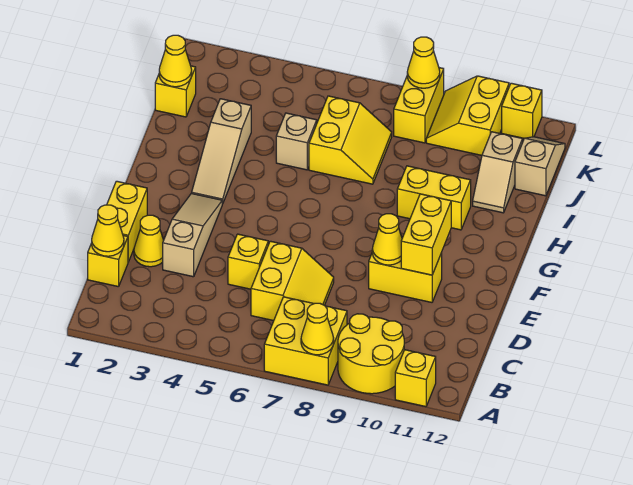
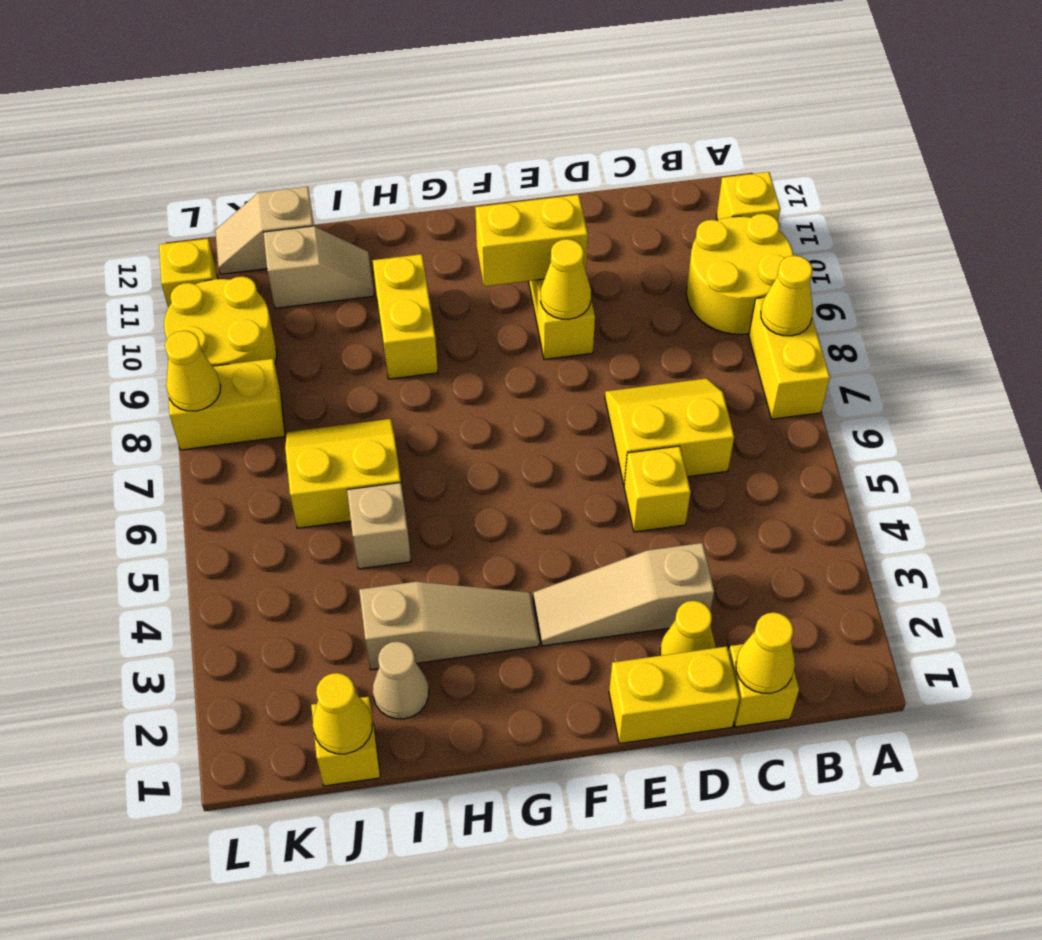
yellow brick A7:B8 level 1 -> yellow brick A7:A8 level 1
none -> tan cone I2 level 1
yellow slope K9:L10 level 1 top 10 -> yellow round brick K9:L10 level 1

